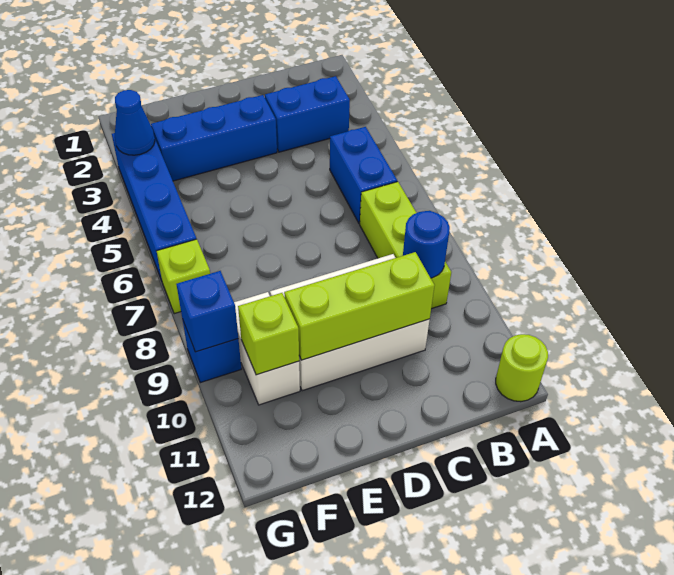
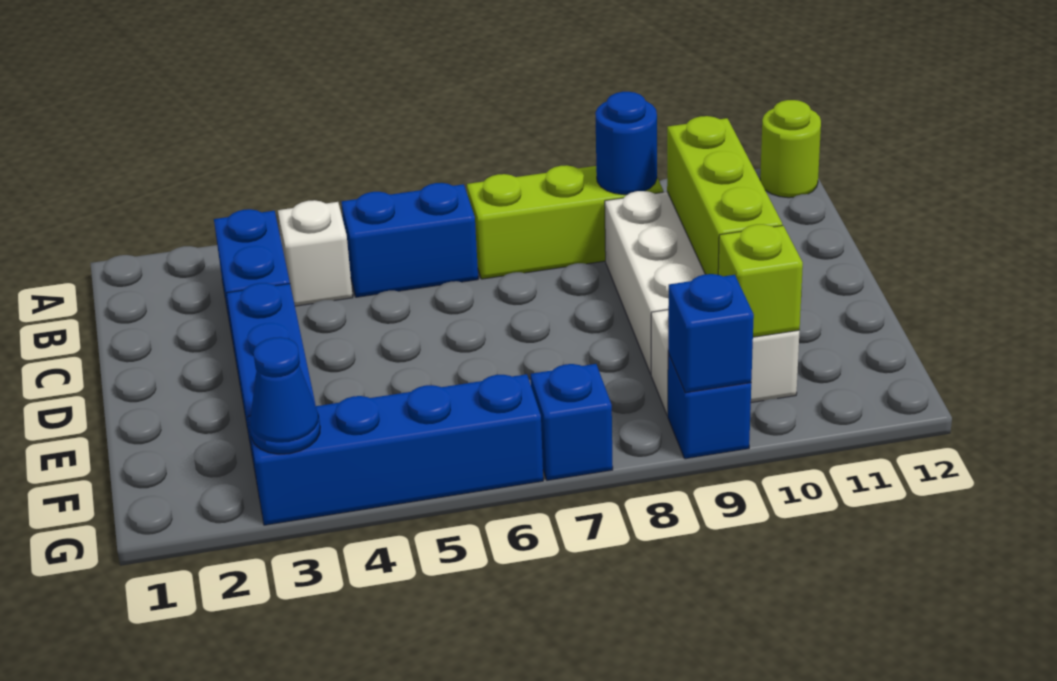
none -> white brick B4 level 1
lime brick G7 level 1 -> blue brick G7 level 1

